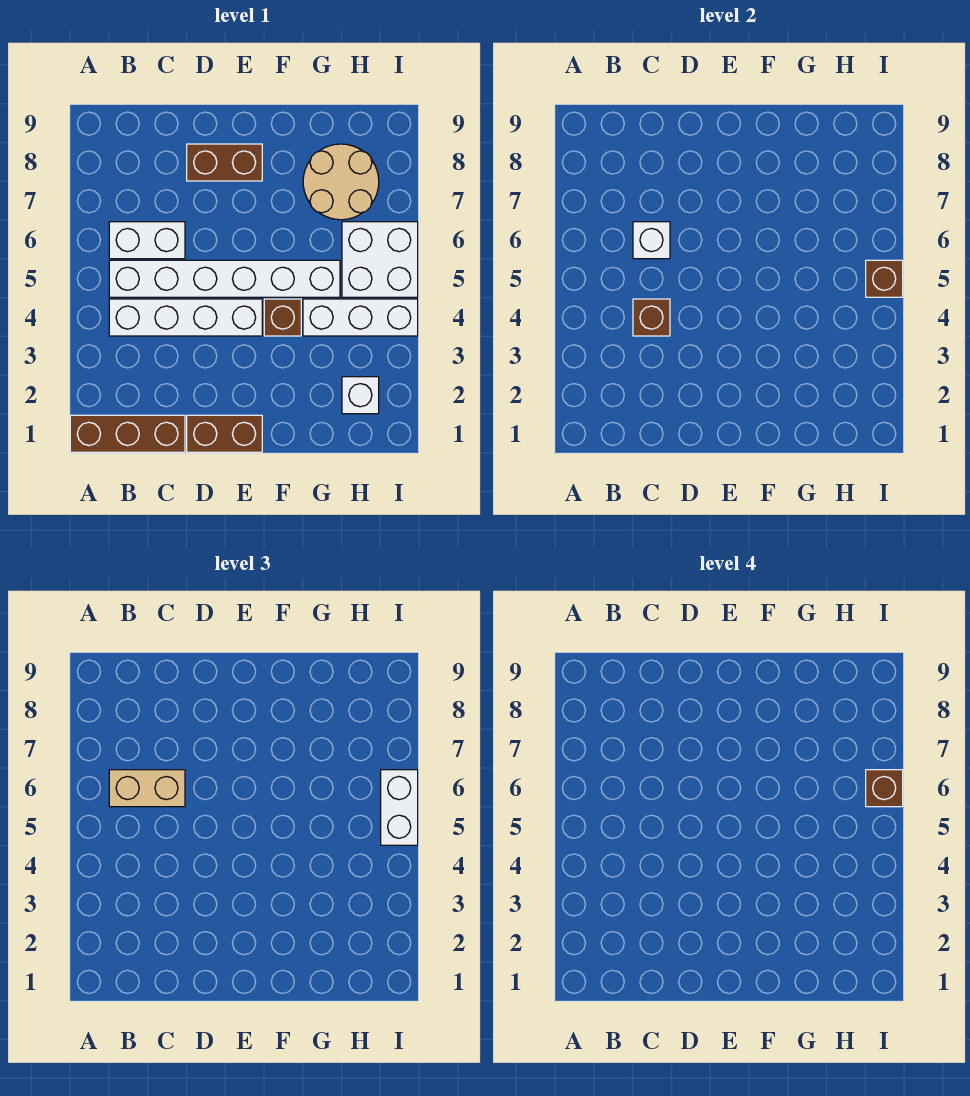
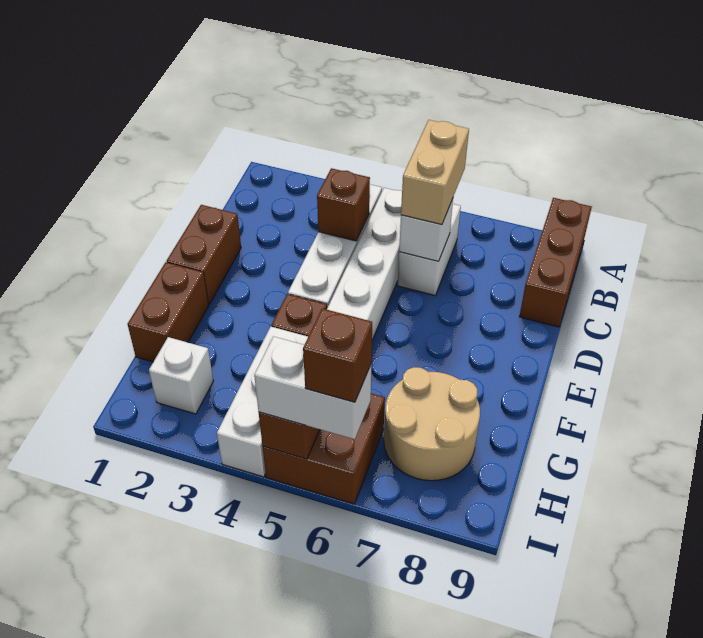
brown brick A1:C1 level 1 -> brown brick A9:C9 level 1
brown brick D8:E8 level 1 -> brown brick F1:G1 level 1
white brick H5:I6 level 1 -> brown brick H5:I6 level 1

